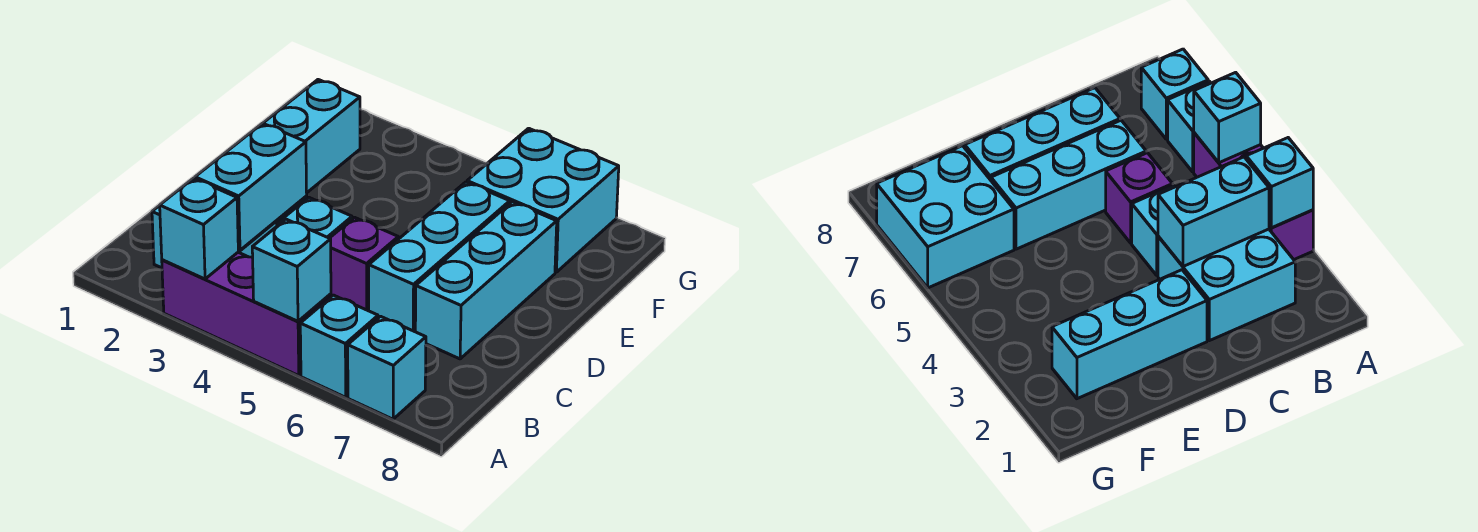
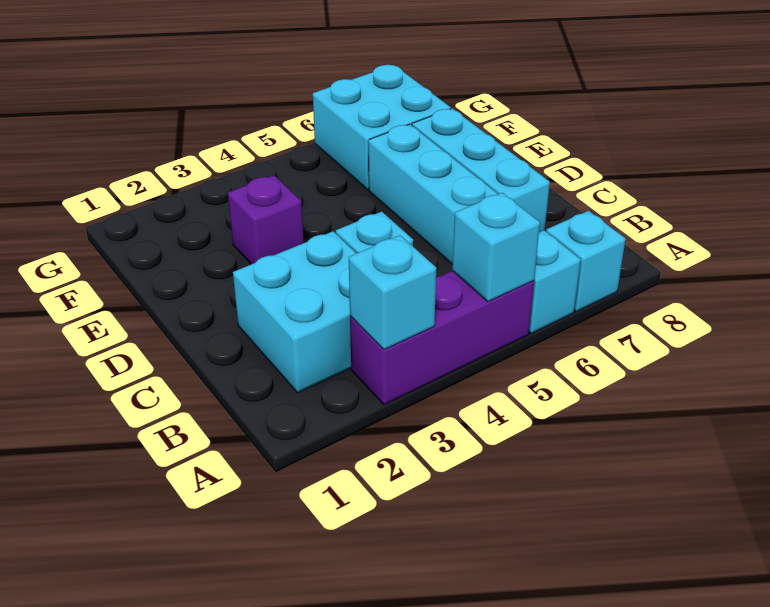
cyan brick B3:C3 level 2 -> none
purple brick C5 level 1 -> purple brick E3 level 1
cyan brick D2:F2 level 1 -> none

